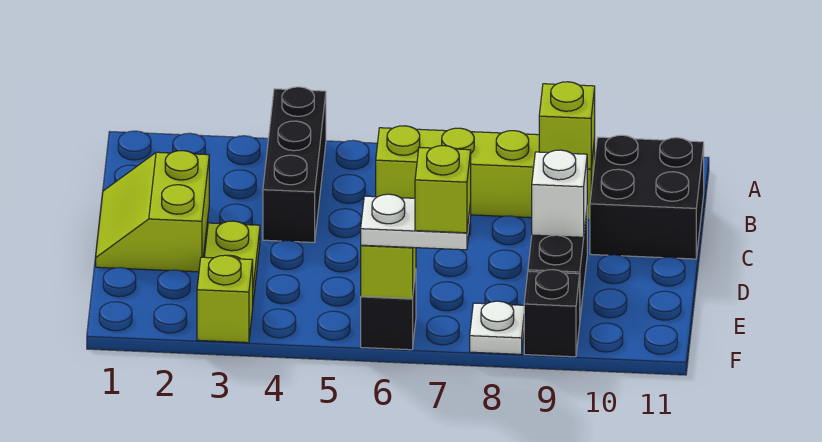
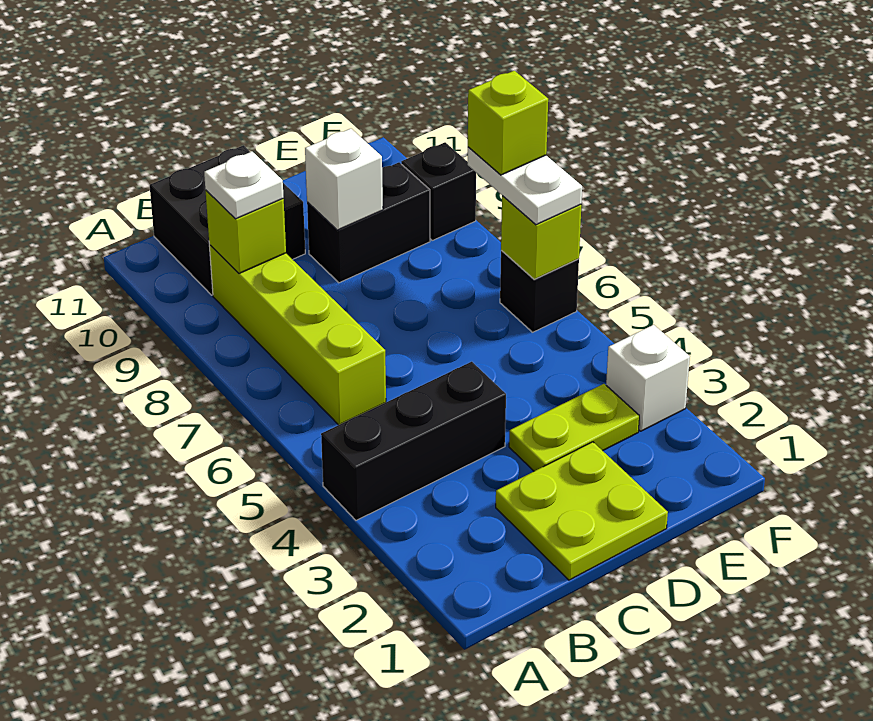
lime slope C1:D2 level 1 top 2 -> lime plate C1:D2 level 1
lime brick F3 level 1 -> white brick F3 level 1
white plate F8 level 1 -> white plate B9 level 3

